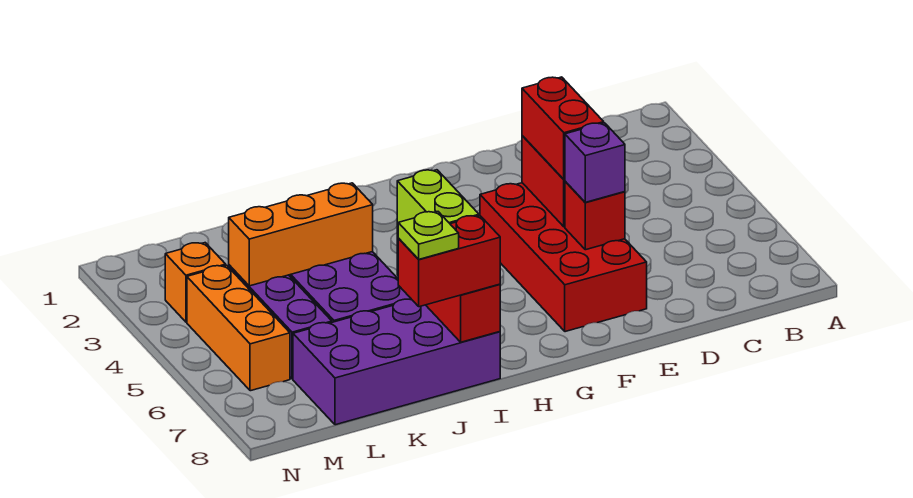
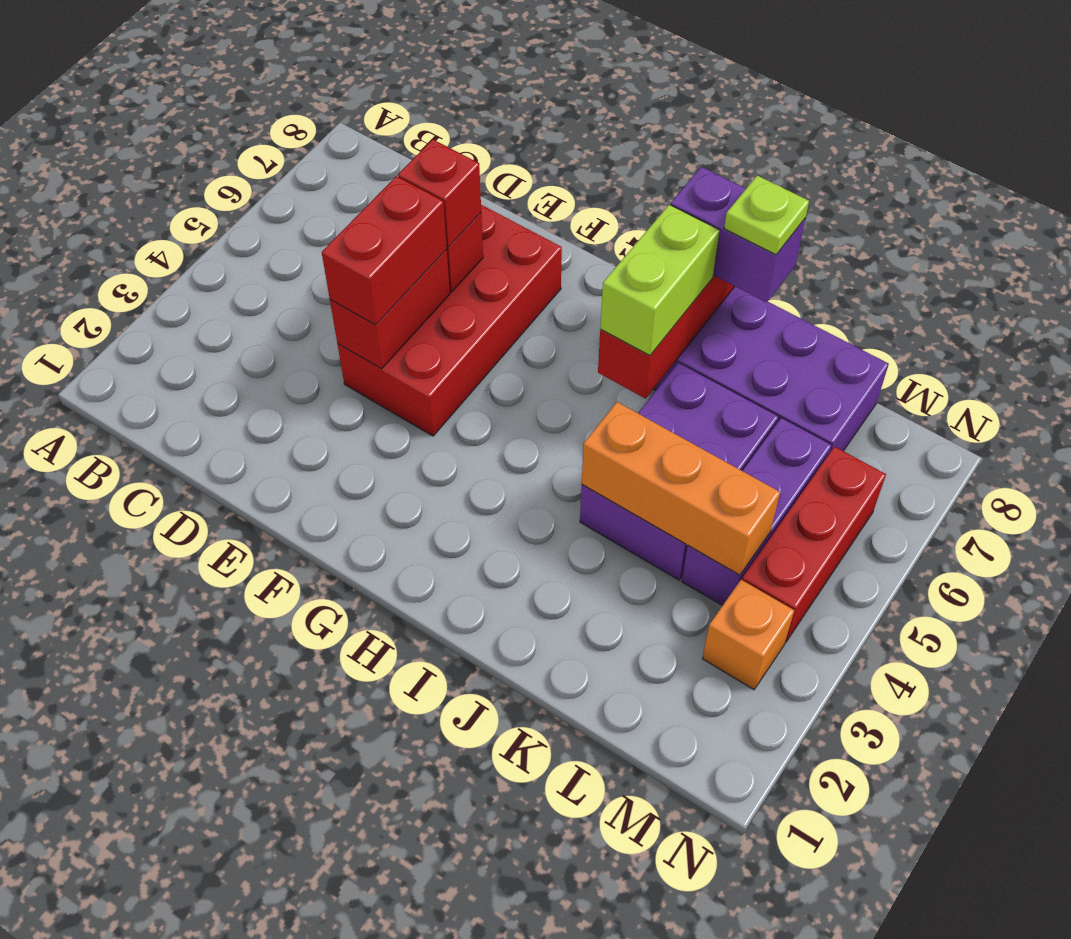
purple brick E6 level 3 -> red brick E6 level 3
red brick I8:J8 level 3 -> purple brick I8:J8 level 3
orange brick M4:M6 level 1 -> red brick M4:M6 level 1

